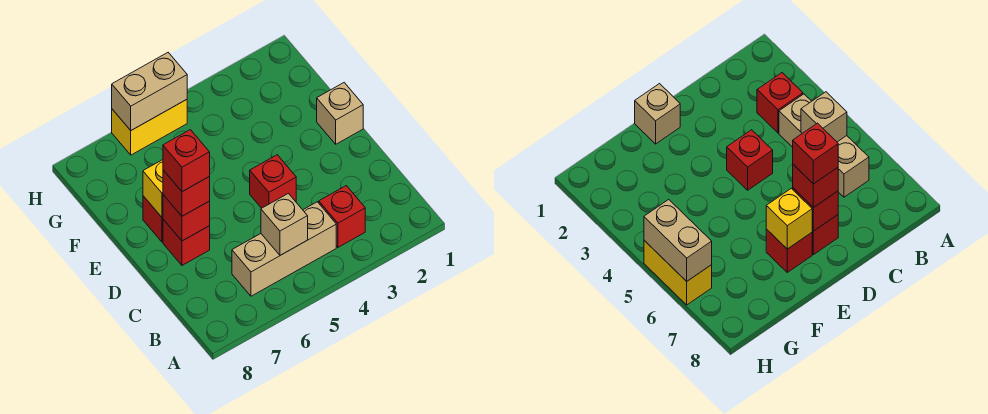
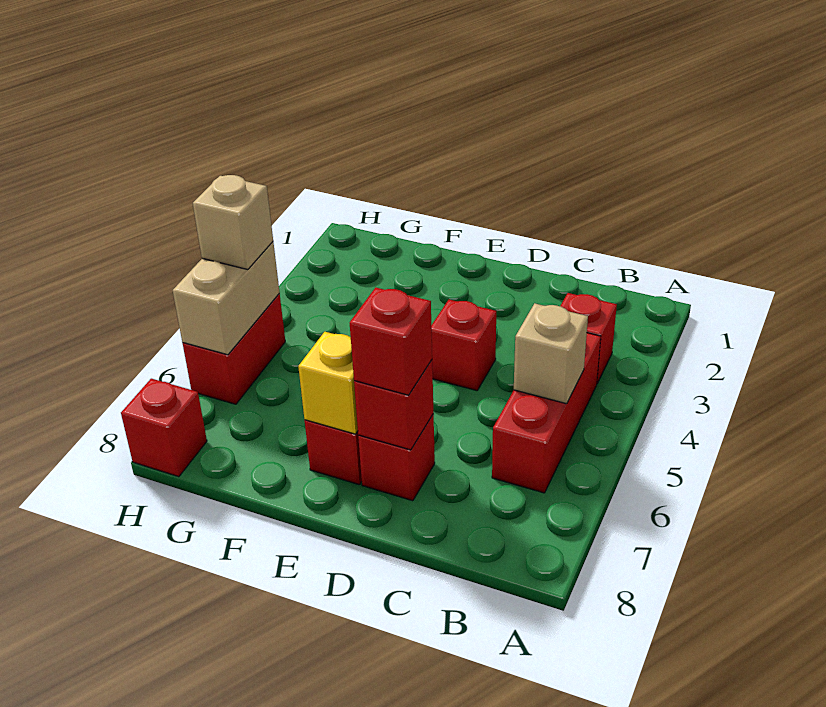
tan brick B4:B6 level 1 -> red brick B4:B6 level 1
red brick D7 level 4 -> red brick H8 level 1
tan brick E1 level 1 -> tan brick H5 level 3
yellow brick H5:H6 level 1 -> red brick H5:H6 level 1

